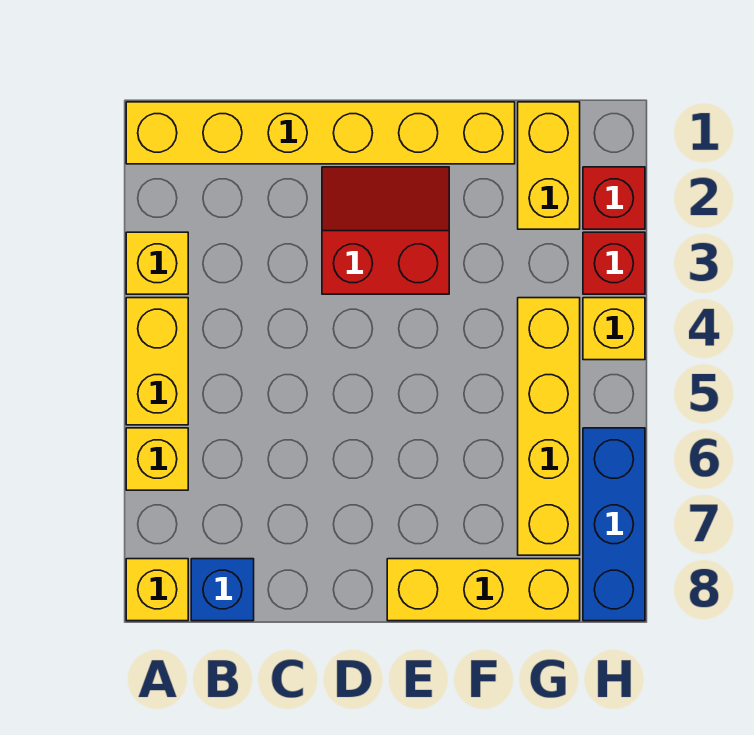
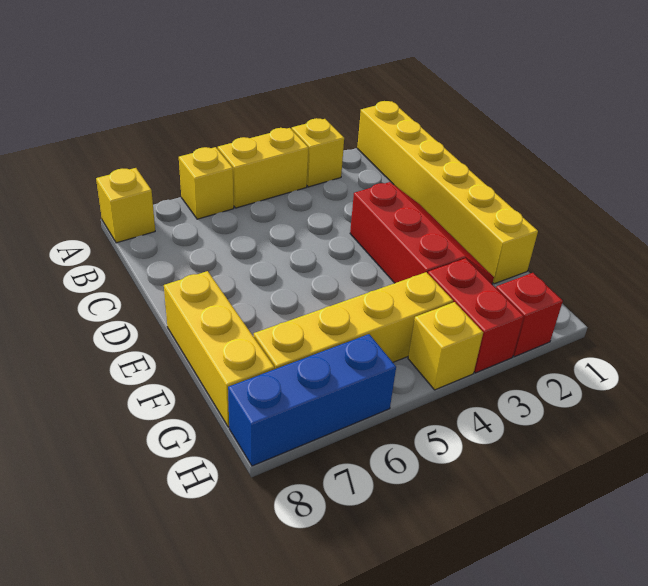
blue brick B8 level 1 -> none
red slope D2:E3 level 1 top 3 -> red slope D2:F3 level 1 top 3
yellow brick G1:G2 level 1 -> none
red brick H3 level 1 -> red brick G3:H3 level 1

